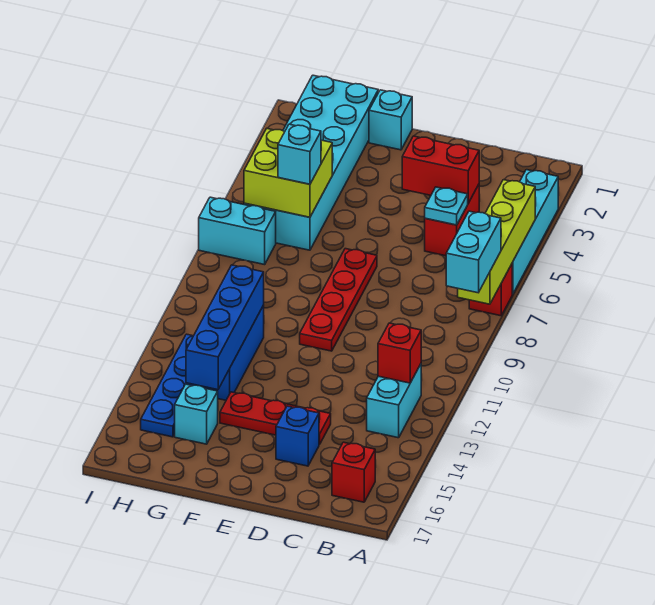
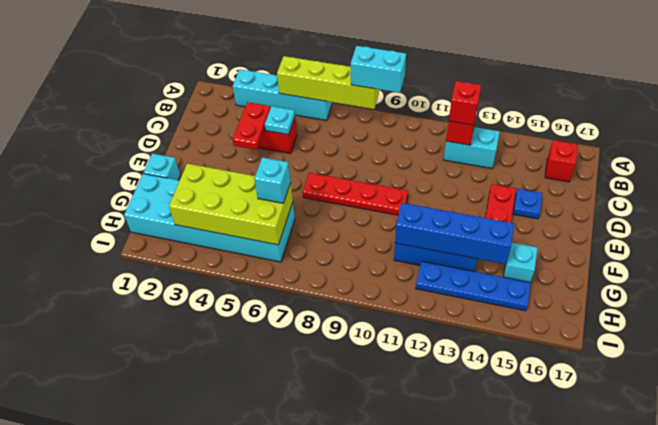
red brick A7 level 1 -> red brick B12 level 3
red brick C4:D4 level 2 -> red plate C4:D4 level 2
blue brick D15 level 1 -> blue plate D15 level 1
lime brick G5:H6 level 2 -> lime brick G3:H6 level 2
cyan brick H7:I7 level 1 -> none

